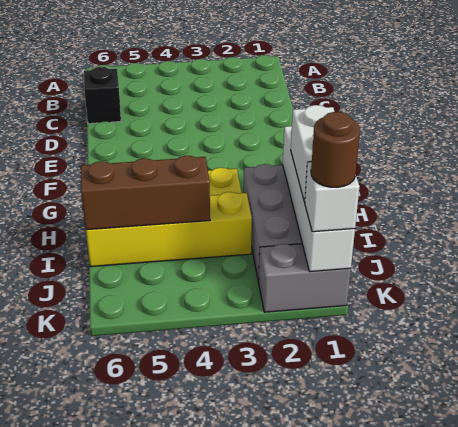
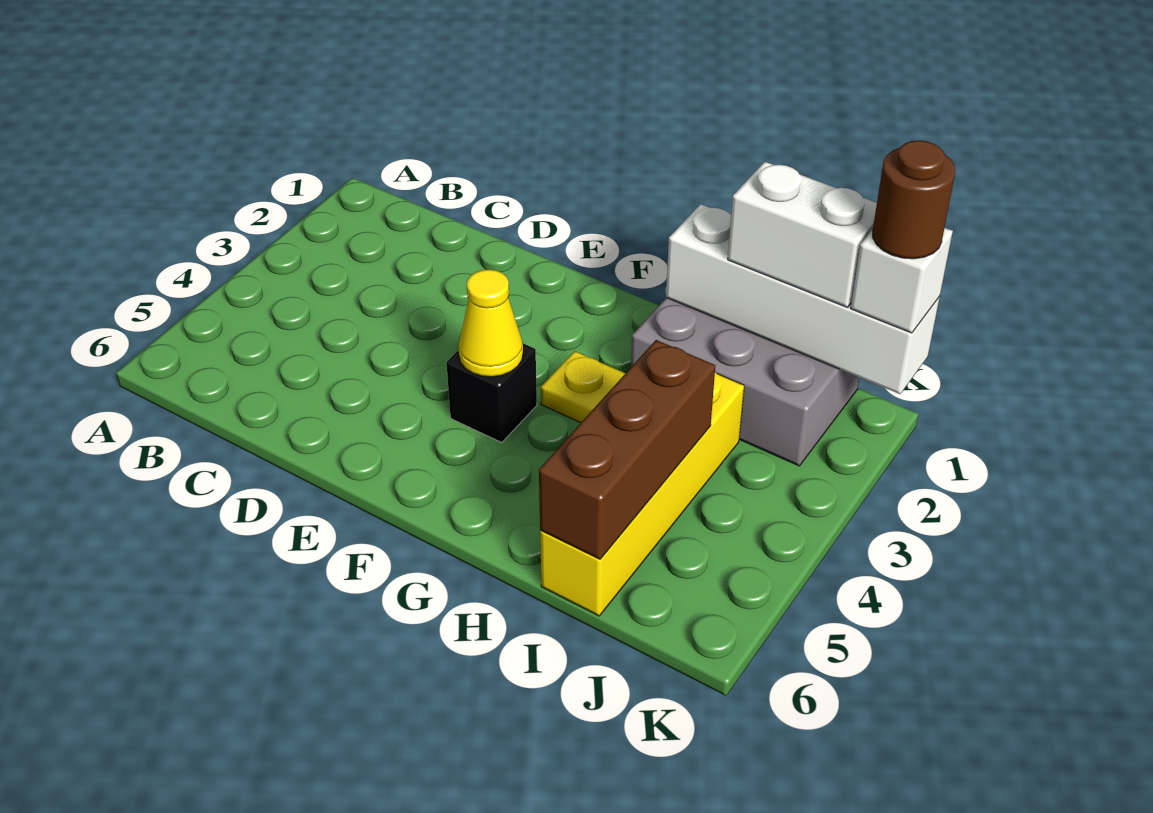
black brick C6 level 1 -> black brick F4 level 1
none -> yellow cone F4 level 2
grey brick K1:K2 level 1 -> none

